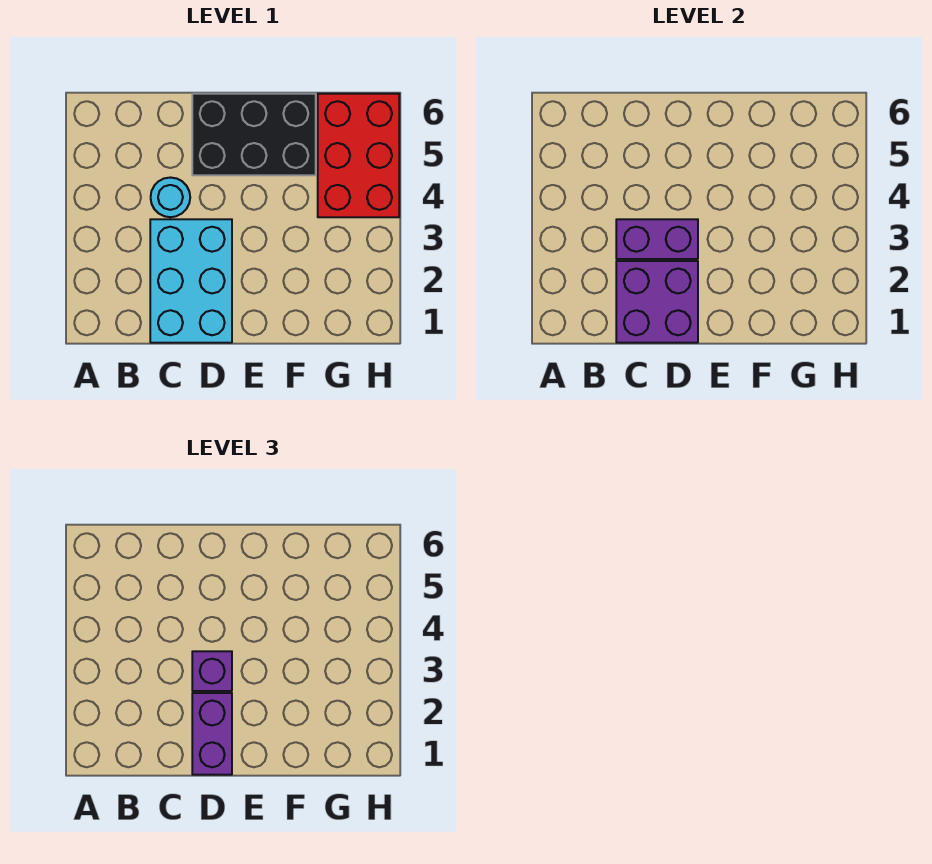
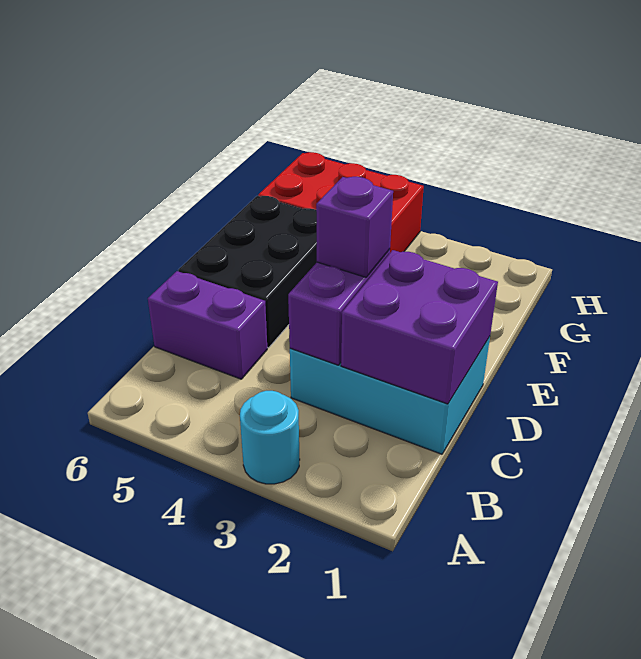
cyan round brick C4 level 1 -> cyan round brick A3 level 1
purple brick D1:D2 level 3 -> purple brick C5:C6 level 1

